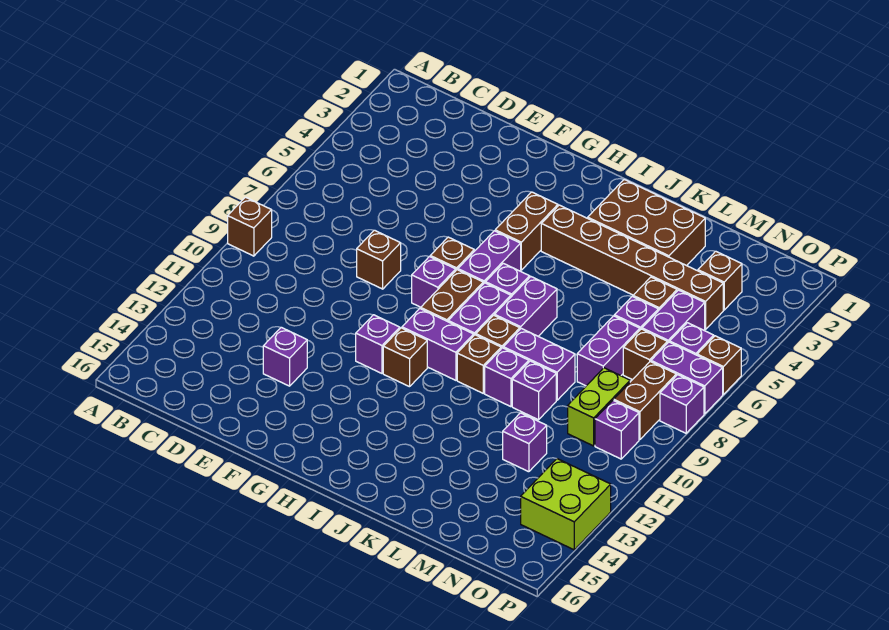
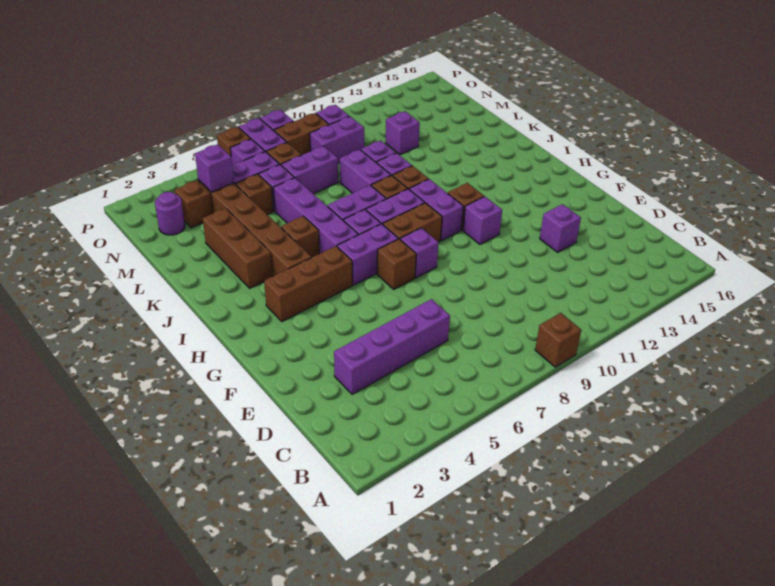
none -> purple brick D3:D6 level 1
brown brick E8 level 1 -> brown brick J5 level 1
brown brick H4:H5 level 1 -> brown brick H3:H5 level 1
none -> purple brick I6:L6 level 1
brown brick J2:L3 level 1 -> brown brick J3:L3 level 1
none -> purple round brick N2 level 1
none -> purple brick N4 level 2
lime brick N9:N10 level 1 -> purple brick N9:N10 level 1
lime brick O13:P14 level 1 -> none

